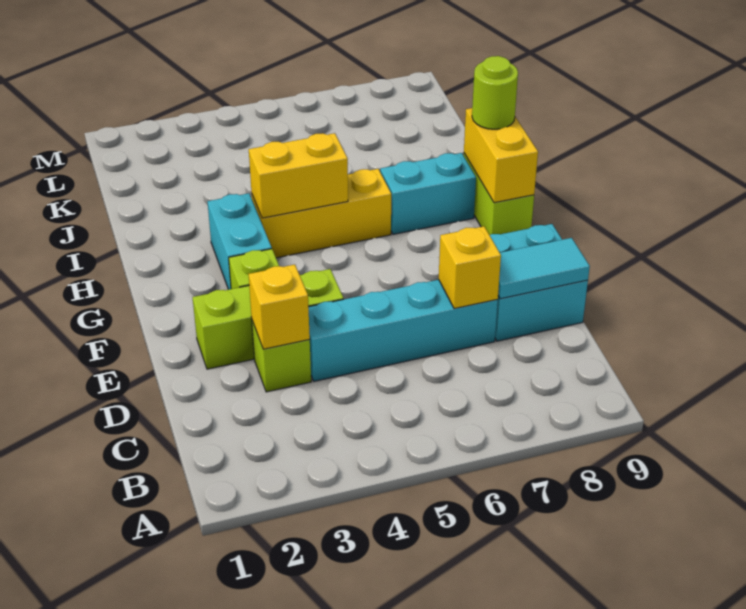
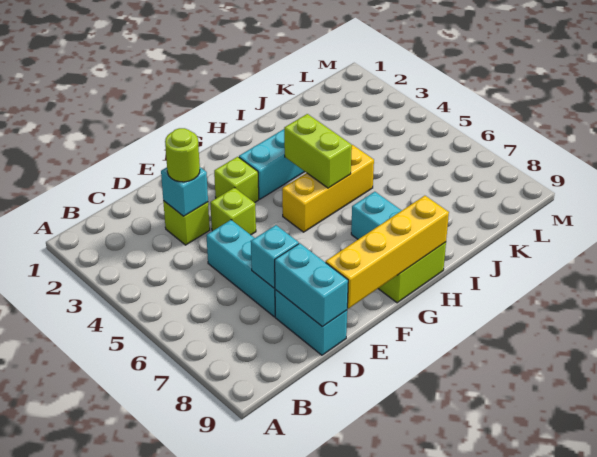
yellow brick D3 level 2 -> cyan brick D3 level 2
cyan brick D4:D7 level 1 -> cyan brick D5:D7 level 1
yellow brick D7 level 2 -> cyan brick D7 level 2
cyan brick D8:E9 level 1 -> cyan brick D8:D9 level 1
cyan tile D8:D9 level 2 -> cyan brick D8:D9 level 2
lime brick E2:E4 level 1 -> lime brick E4 level 1
yellow brick G9:H9 level 2 -> yellow brick E9:H9 level 2
yellow brick H4:H6 level 1 -> yellow brick G5:I5 level 1
yellow brick H4:H5 level 2 -> lime brick H4:H5 level 2
lime round brick H9 level 3 -> lime round brick D3 level 3

